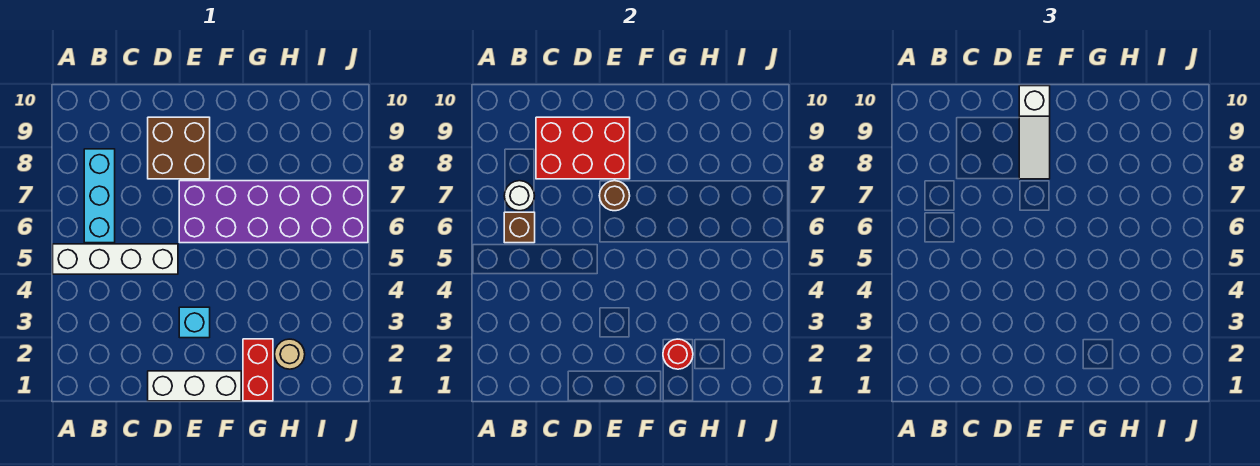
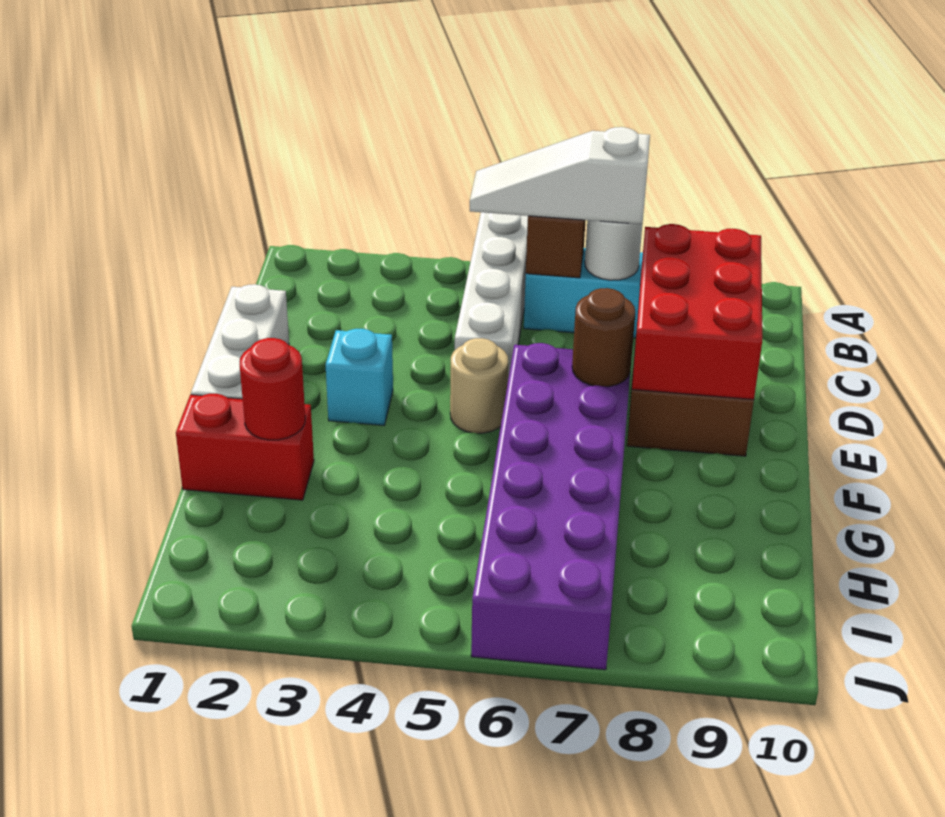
white slope E8:E10 level 3 top 10 -> white slope B5:B7 level 3 top 7
tan round brick H2 level 1 -> tan round brick E5 level 1

